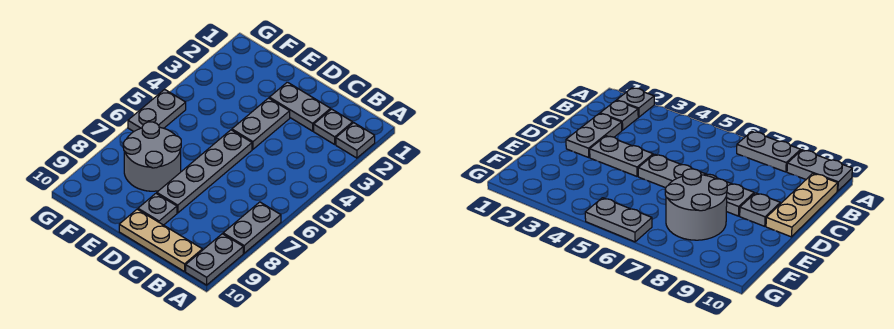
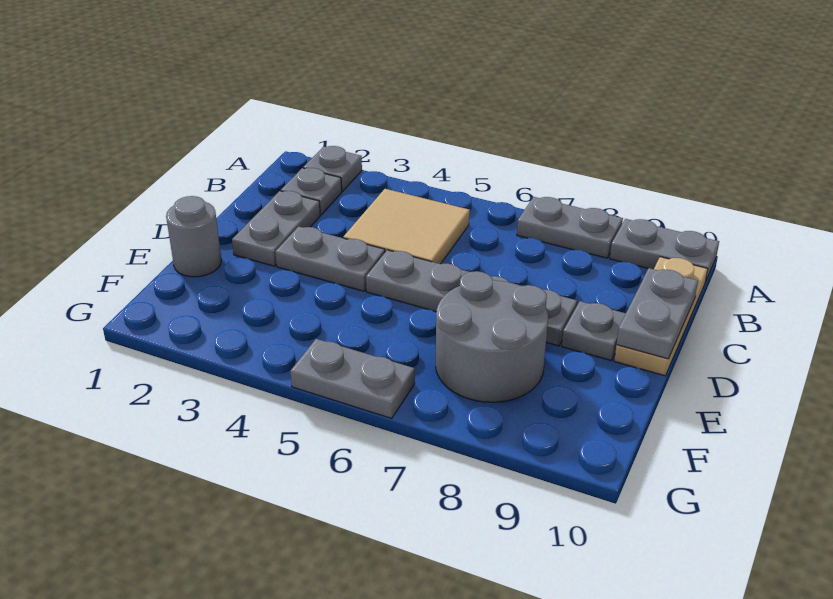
none -> tan tile B4:C5 level 1
none -> grey plate C10:D10 level 2
none -> grey round brick E1 level 1

